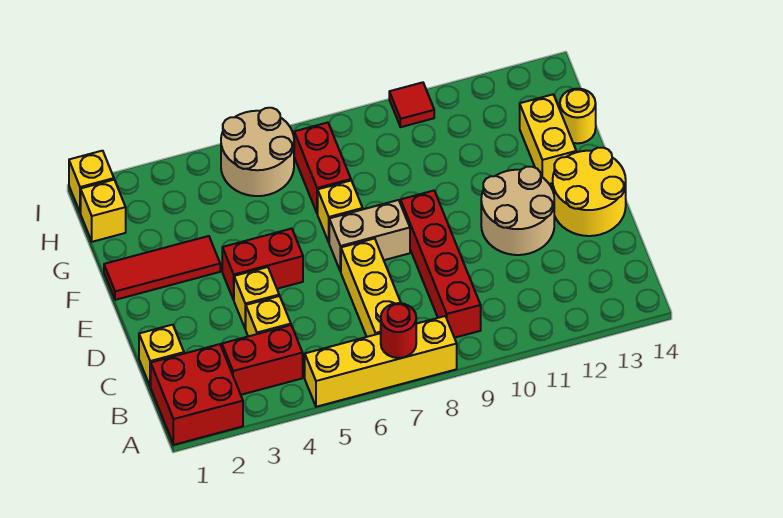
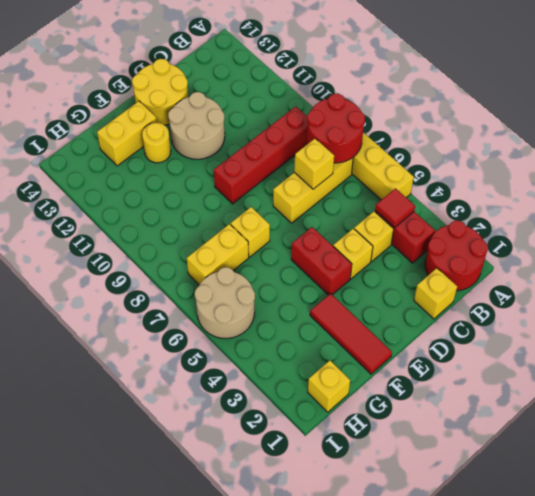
red brick A1:B2 level 1 -> red round brick A1:B2 level 1
red round brick A7 level 2 -> red round brick A7:B8 level 2
tan brick E7:E8 level 1 -> none
red brick G7:H7 level 1 -> yellow brick G7:H7 level 1
yellow round brick G14 level 1 -> yellow round brick F12 level 1
yellow brick I1 level 1 -> yellow brick C7 level 2
red tile I10 level 1 -> red tile B4 level 2

